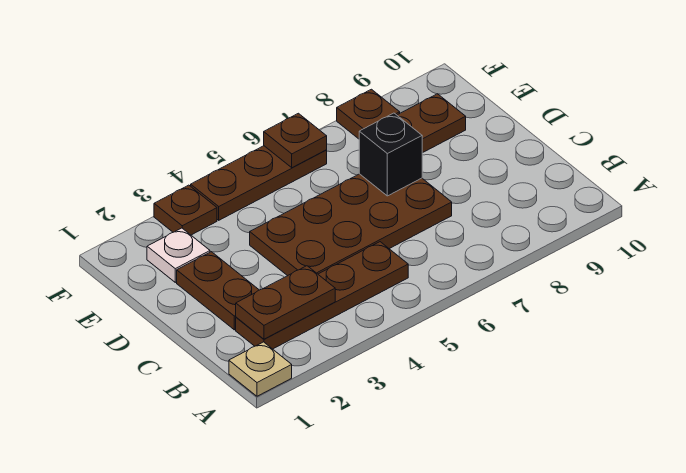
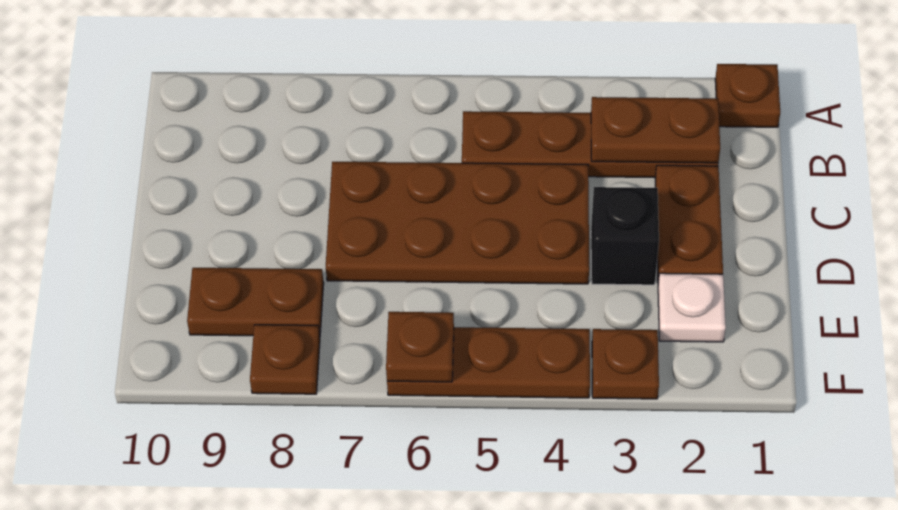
tan plate A1 level 1 -> brown plate A1 level 1
black brick D7 level 2 -> black brick D3 level 1

